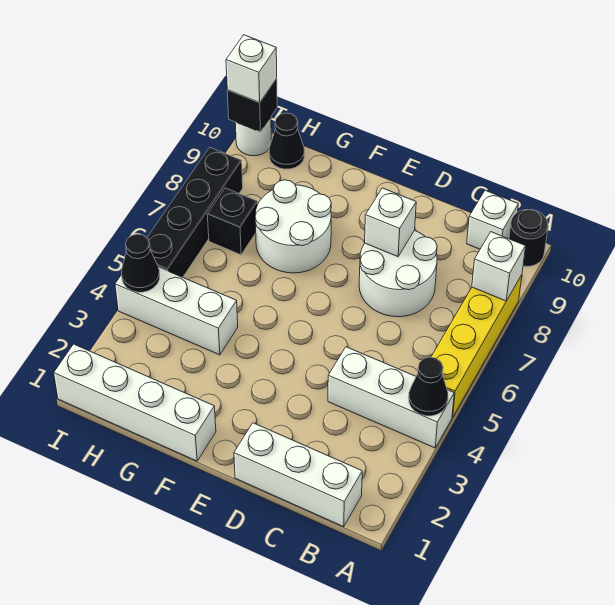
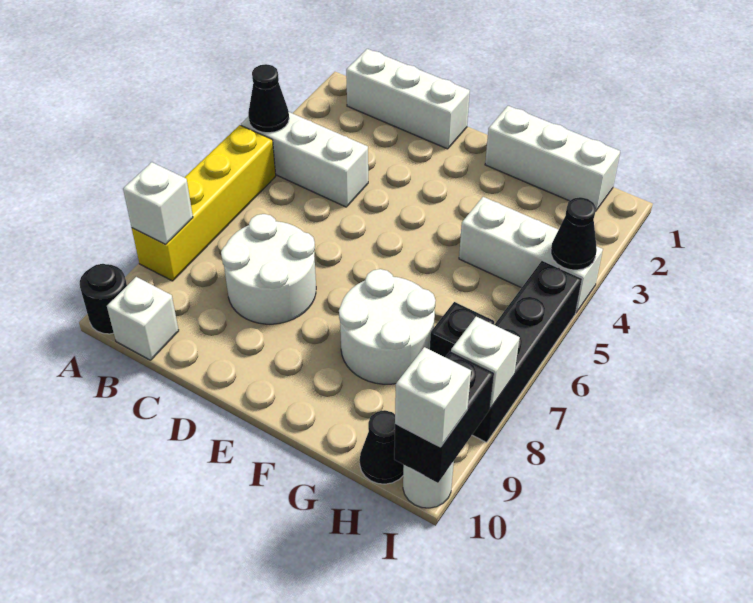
white brick D8 level 2 -> white brick I8 level 2
white brick F1:I1 level 1 -> white brick F1:H1 level 1
black brick I10 level 2 -> black brick I9:I10 level 2

